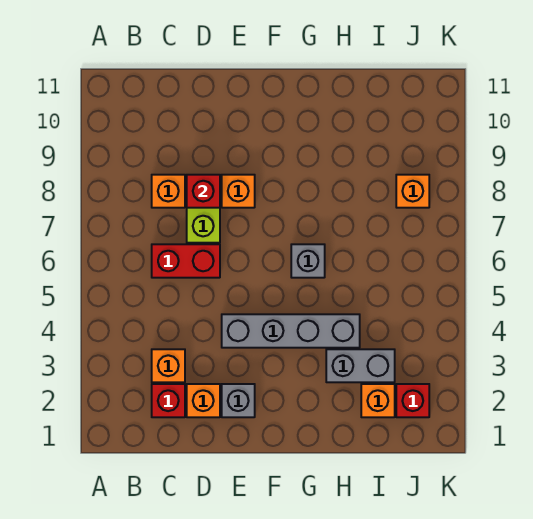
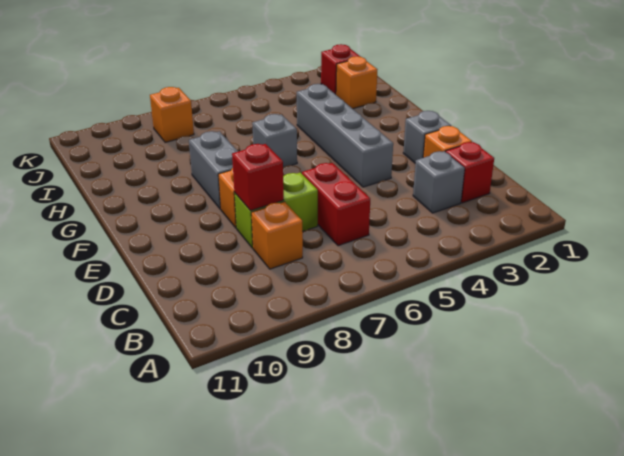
orange brick C3 level 1 -> grey brick C3 level 1
grey brick H3:I3 level 1 -> grey brick F8:G8 level 1

